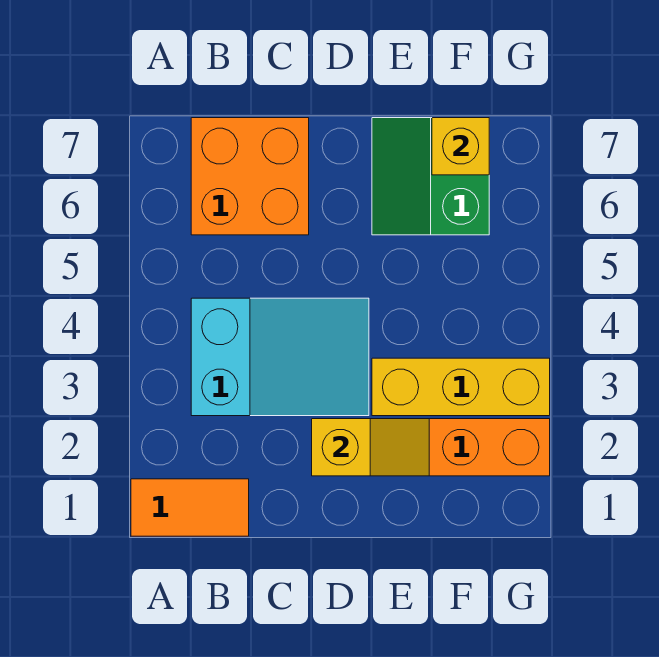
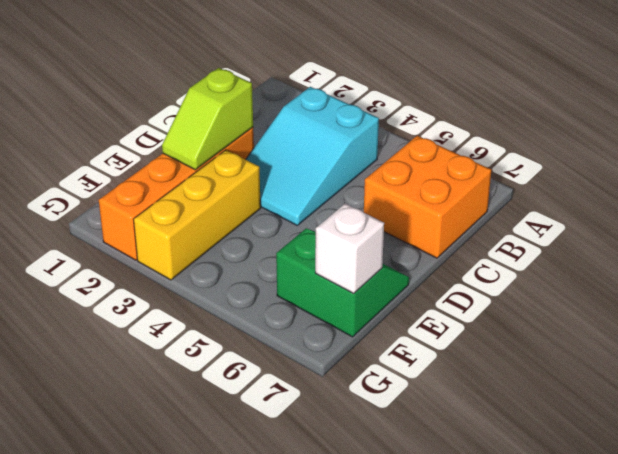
orange tile A1:B1 level 1 -> none
yellow slope D2:E2 level 2 top D -> lime slope D2:E2 level 2 top D
yellow brick F7 level 2 -> white brick F7 level 2

